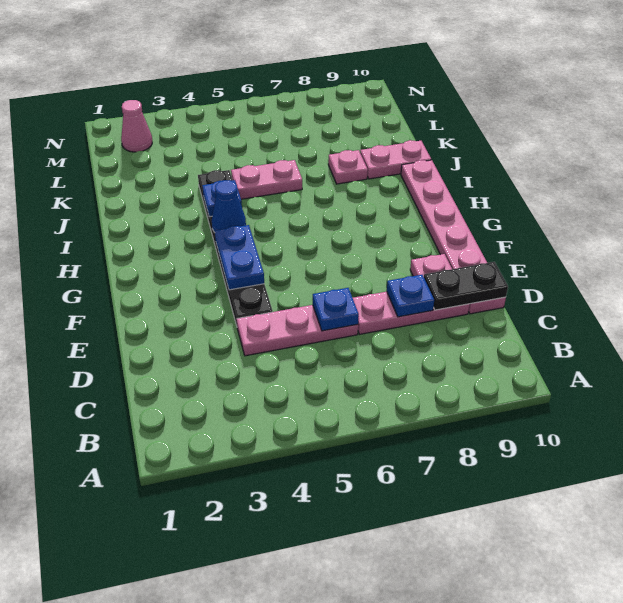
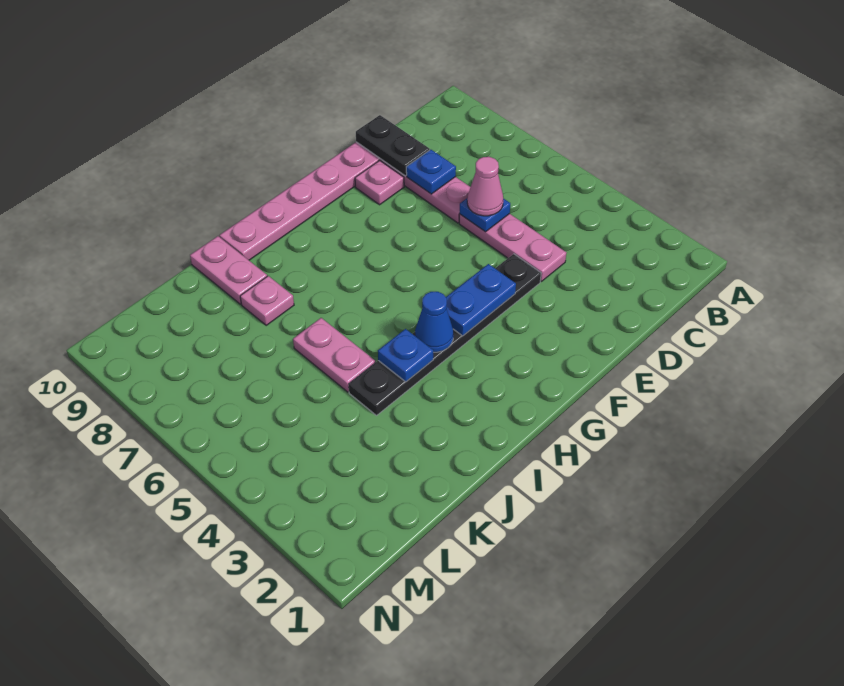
pink cone M2 level 1 -> pink cone D6 level 3

